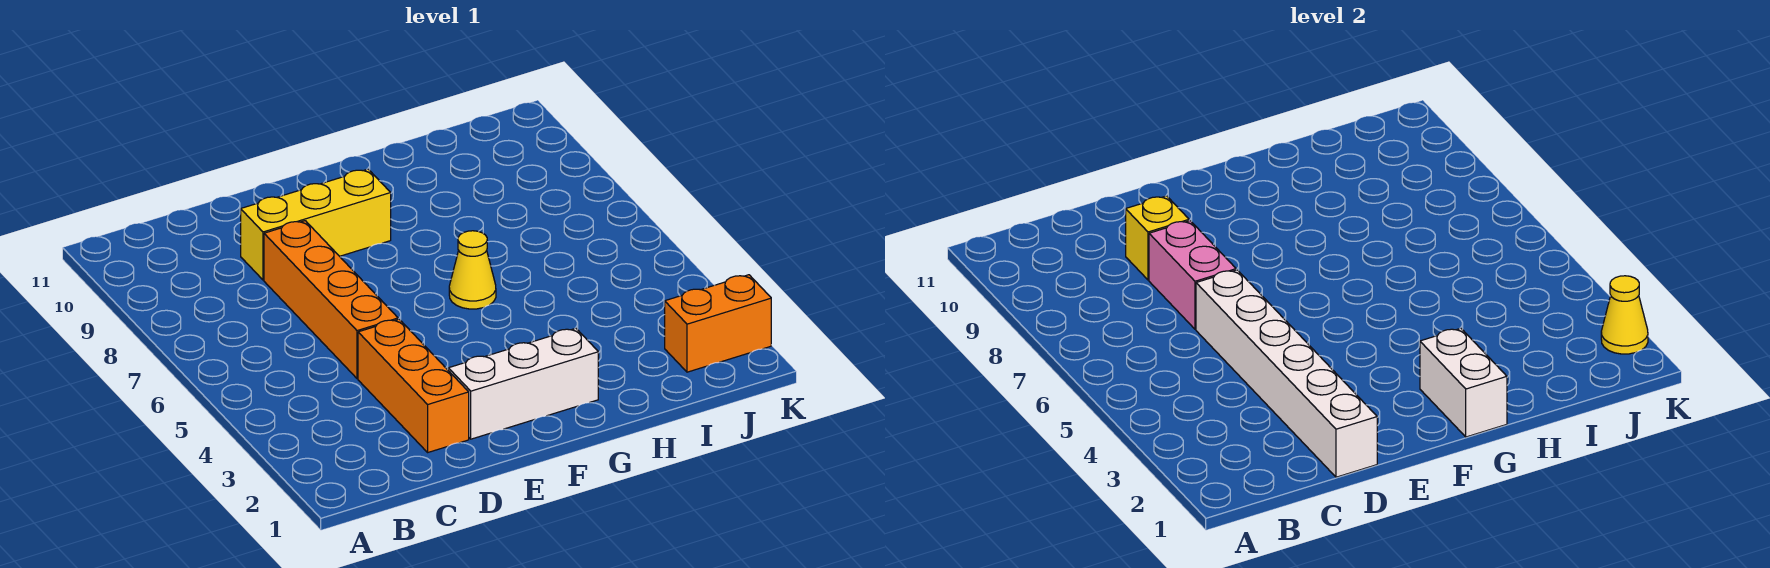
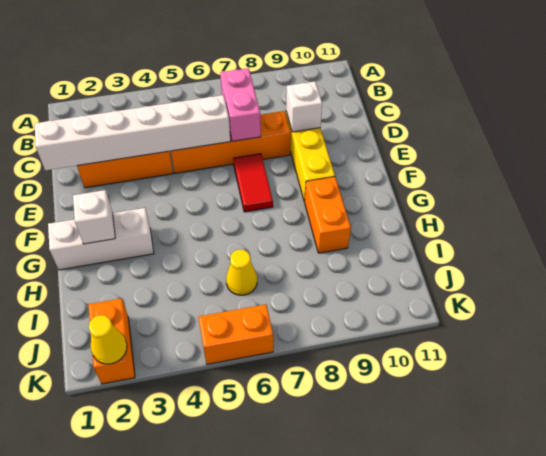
pink brick D7:D8 level 2 -> pink brick C7:D7 level 2
yellow brick D9 level 2 -> white brick D9 level 2
white brick E2:G2 level 1 -> white brick G1:G3 level 1
none -> red tile E7:F7 level 1
white brick G1:G2 level 2 -> white brick G2 level 2
yellow cone G6 level 1 -> yellow cone I6 level 1
none -> orange brick G9:H9 level 1
none -> orange brick K5:K6 level 1

